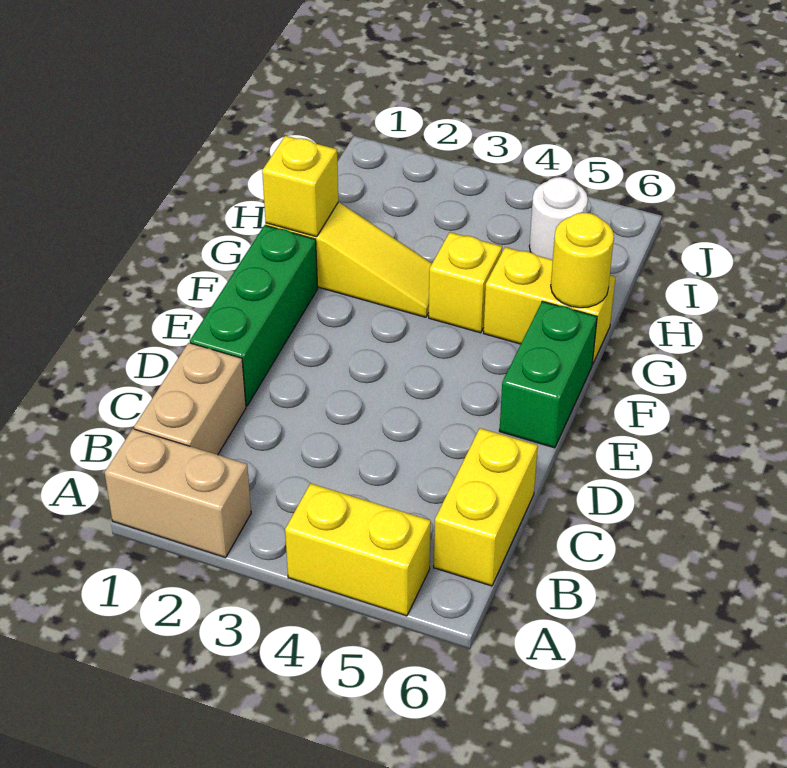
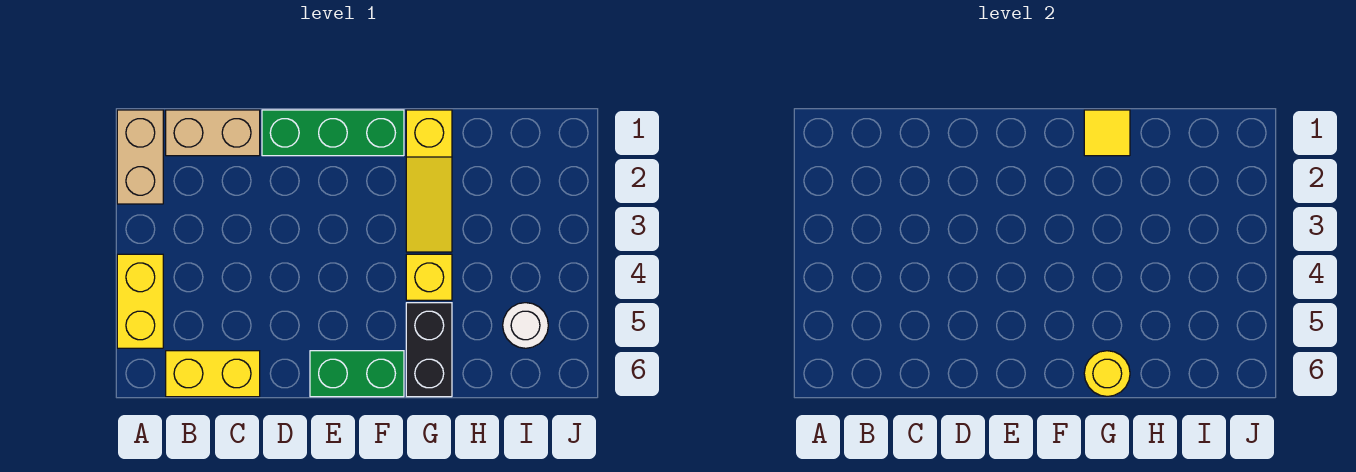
yellow brick G1 level 2 -> yellow tile G1 level 2
yellow brick G5:G6 level 1 -> black brick G5:G6 level 1

